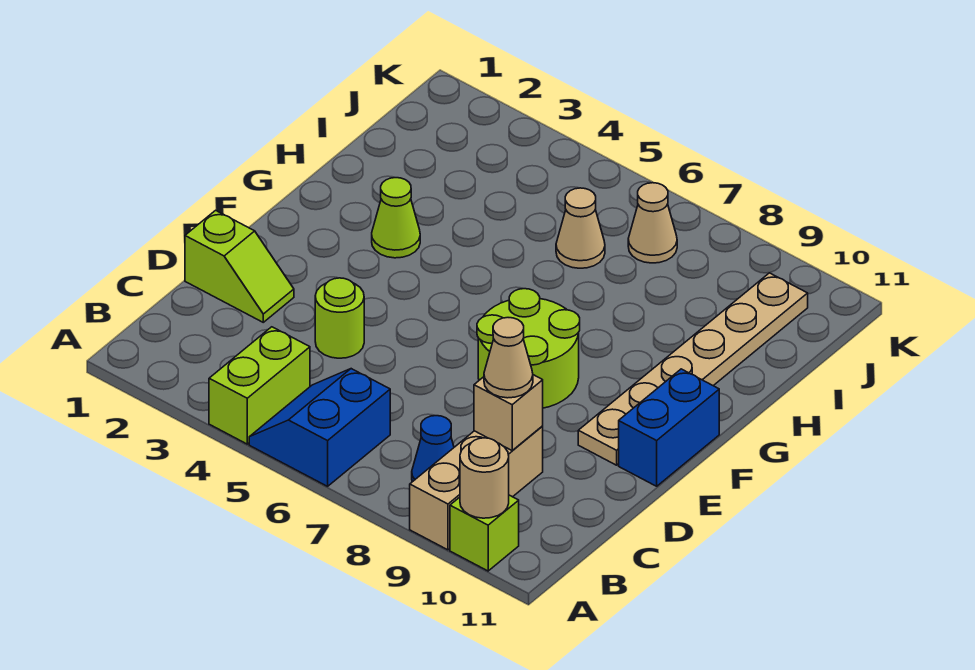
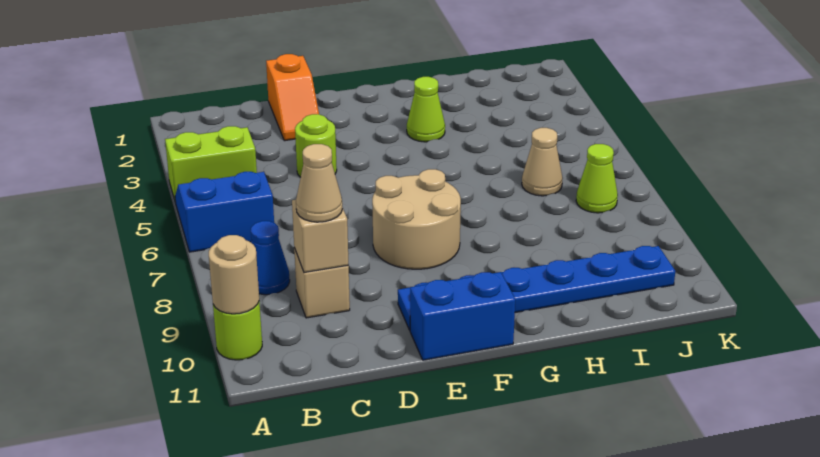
tan brick A9:C9 level 1 -> tan brick C9 level 1
lime brick A10 level 1 -> lime round brick A10 level 1
lime slope D1:D2 level 1 top 1 -> orange slope D1:D2 level 1 top 1
lime round brick E7:F8 level 1 -> tan round brick E7:F8 level 1
tan plate E10:J10 level 1 -> blue plate E10:J10 level 1
tan cone J7 level 1 -> lime cone J7 level 1

